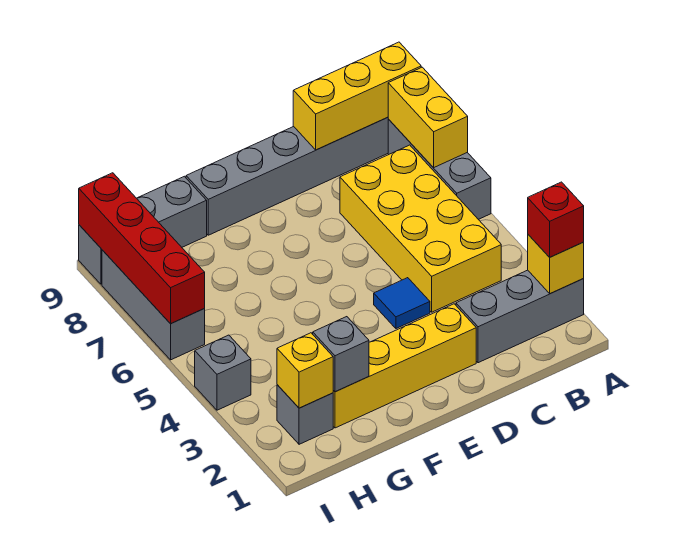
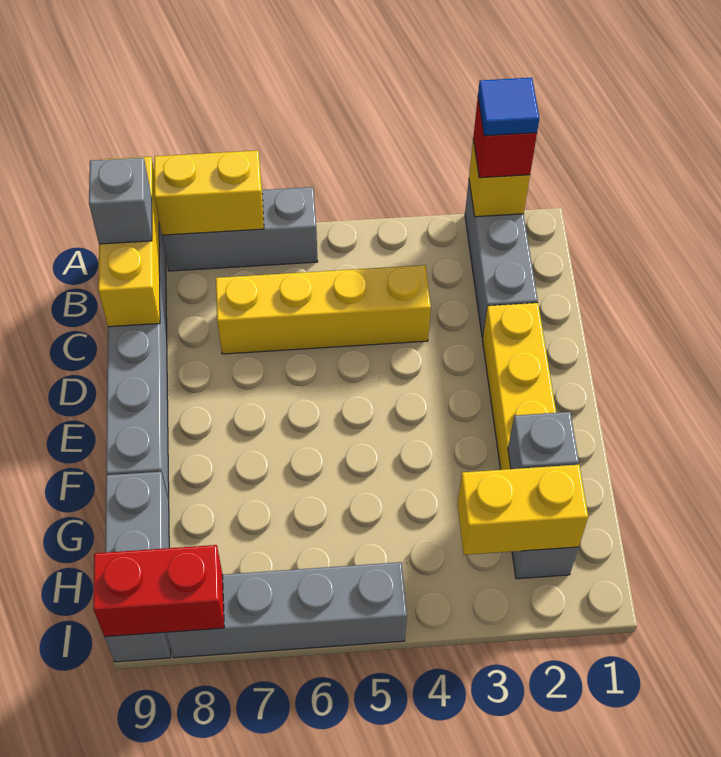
yellow brick B4:C7 level 1 -> yellow brick C4:C7 level 1
blue tile D4 level 1 -> blue tile A2 level 4
yellow brick H2 level 2 -> yellow brick H2:H3 level 2
grey brick I4 level 1 -> grey brick B9 level 3
grey brick I6:I8 level 1 -> grey brick I5:I8 level 1
red brick I6:I9 level 2 -> red brick I8:I9 level 2

